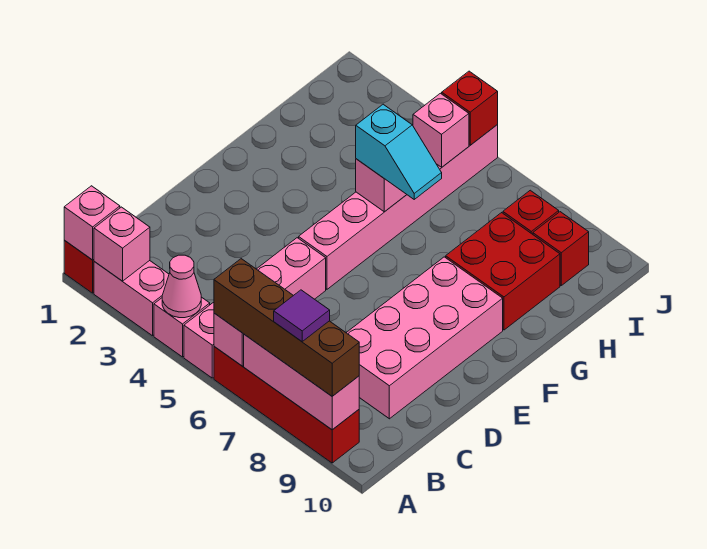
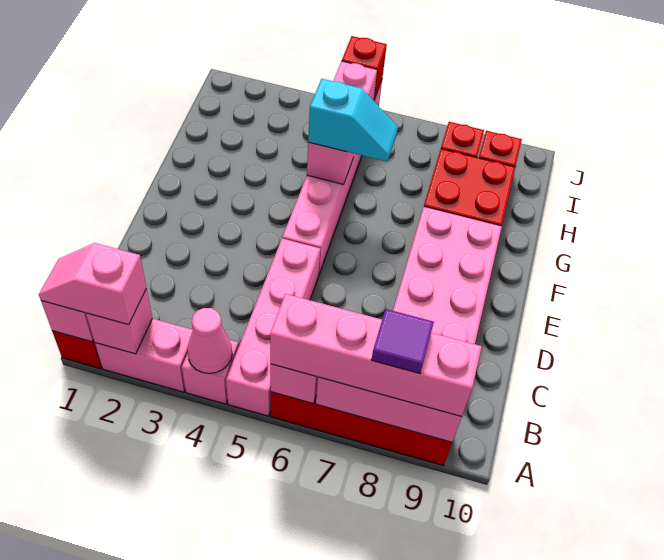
none -> pink slope A1:A2 level 3 top 2
brown brick A6:A9 level 3 -> pink brick A6:A9 level 3

